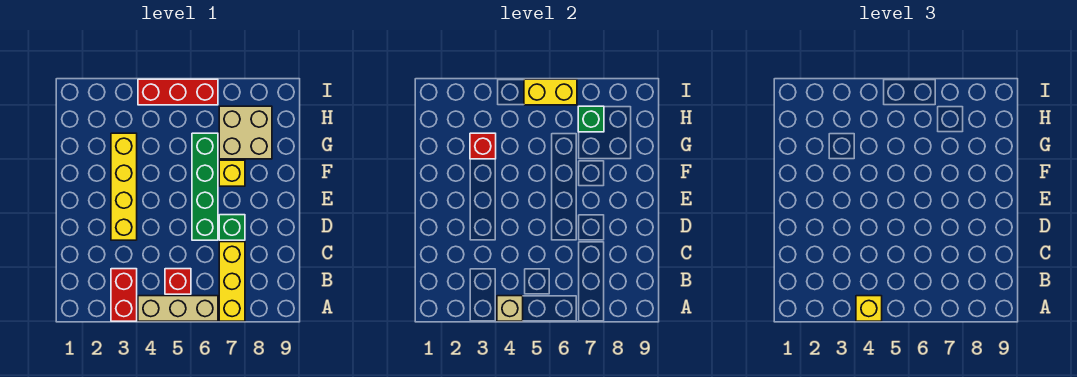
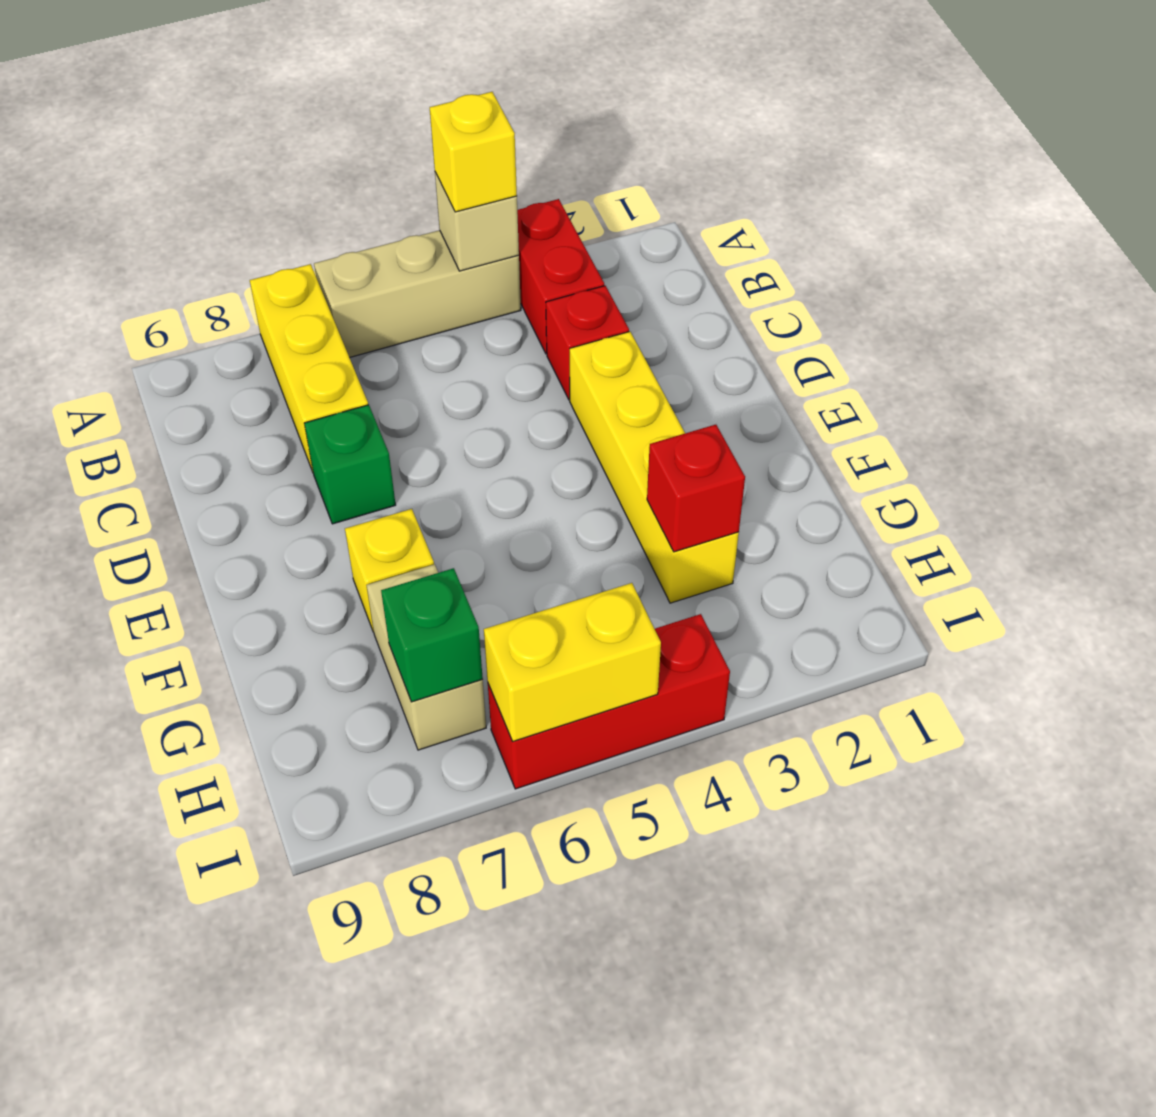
red brick B5 level 1 -> red brick C3 level 1
green brick D6:G6 level 1 -> none
tan brick G7:H8 level 1 -> tan brick G7:H7 level 1

